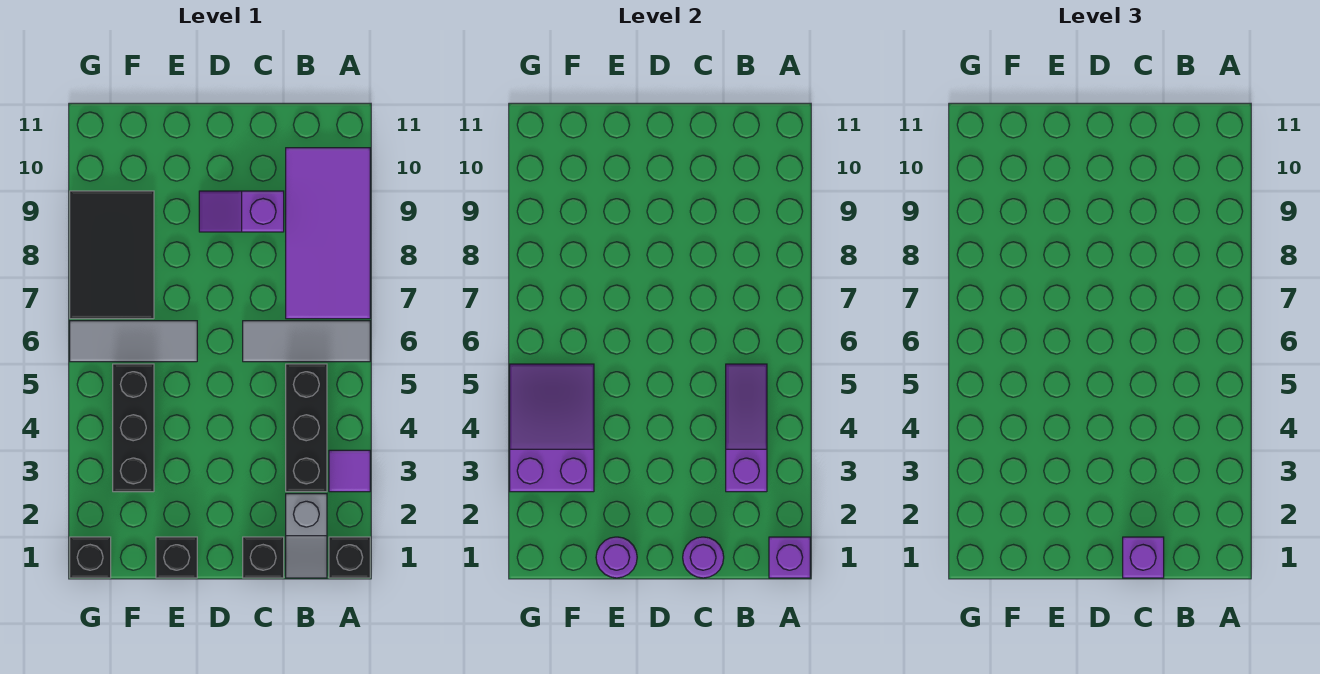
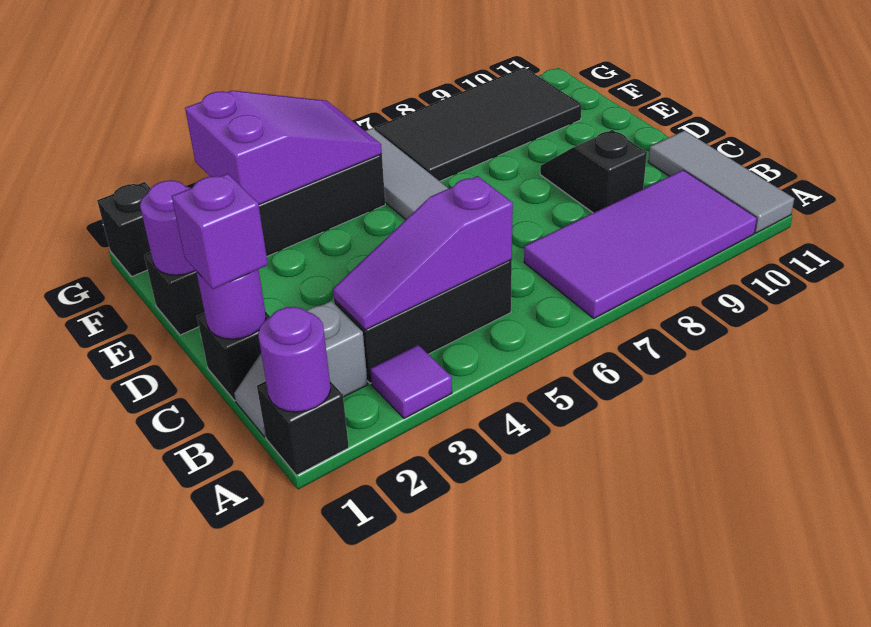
purple brick A1 level 2 -> purple round brick A1 level 2
grey tile A6:C6 level 1 -> grey tile A11:C11 level 1
purple slope B3:B5 level 2 top 3 -> purple slope B3:B5 level 2 top 5
purple slope C9:D9 level 1 top C -> black slope C9:D9 level 1 top C
black tile F7:G9 level 1 -> black tile F7:G10 level 1

